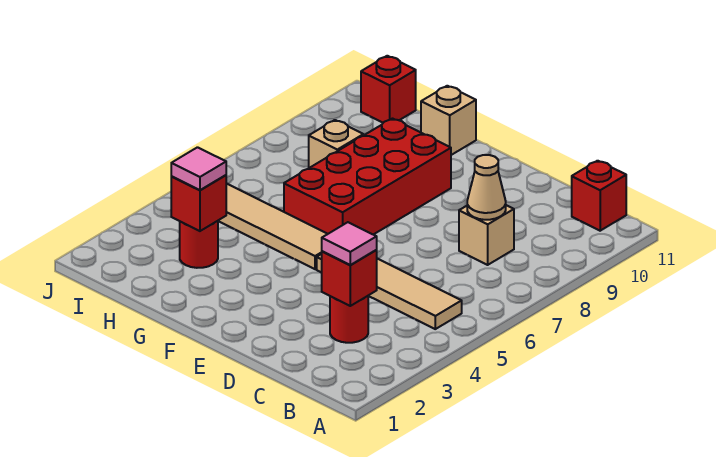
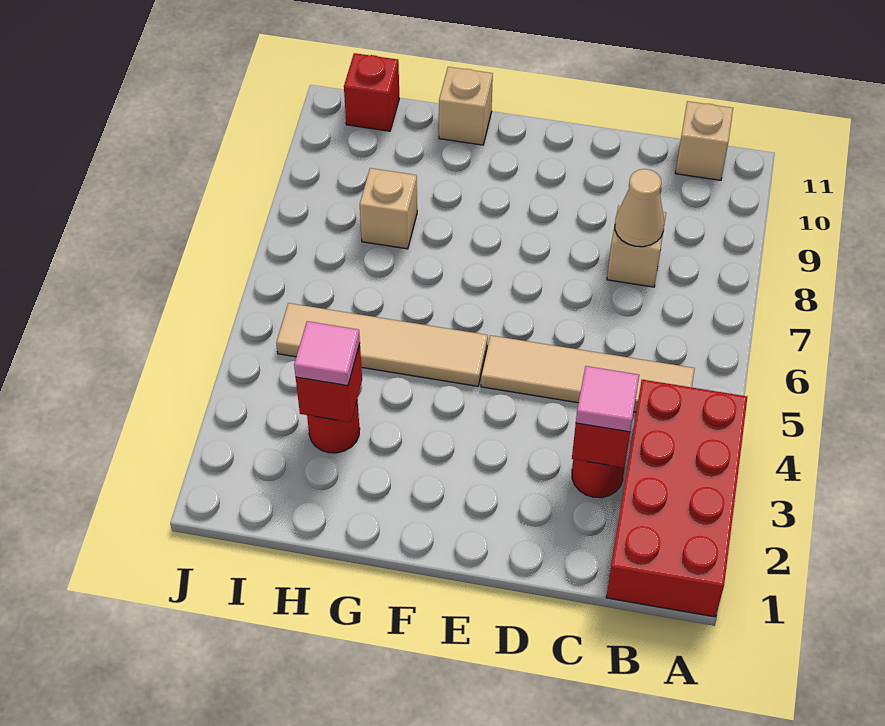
red brick B11 level 1 -> tan brick B11 level 1
red brick F6:G9 level 1 -> red brick A1:B4 level 1

